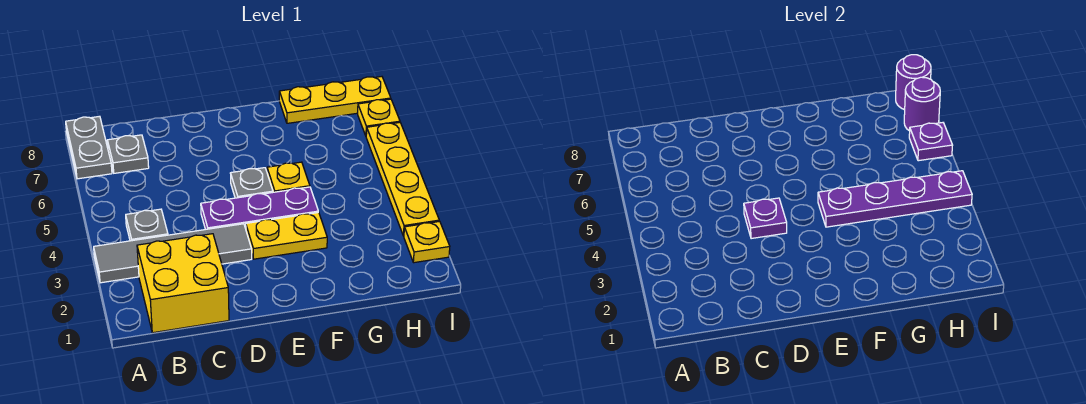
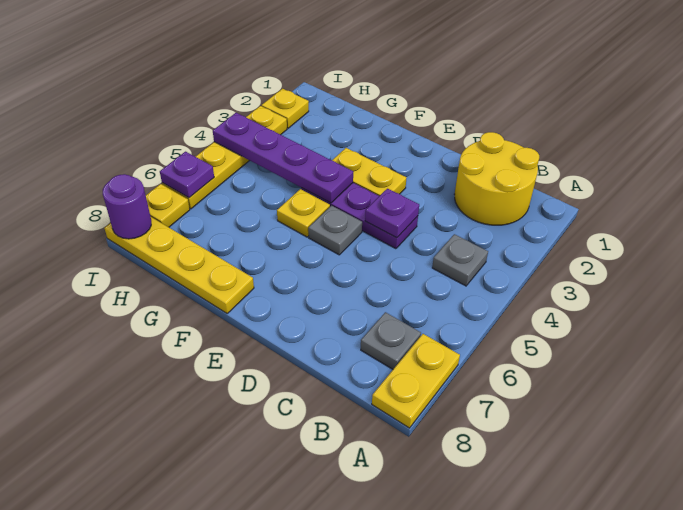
grey tile A3:D3 level 1 -> none
grey plate A7:A8 level 1 -> yellow plate A7:A8 level 1
yellow brick B1:C2 level 1 -> yellow round brick B1:C2 level 1
yellow plate G8:I8 level 1 -> yellow plate F8:I8 level 1
purple round brick I7 level 2 -> none

